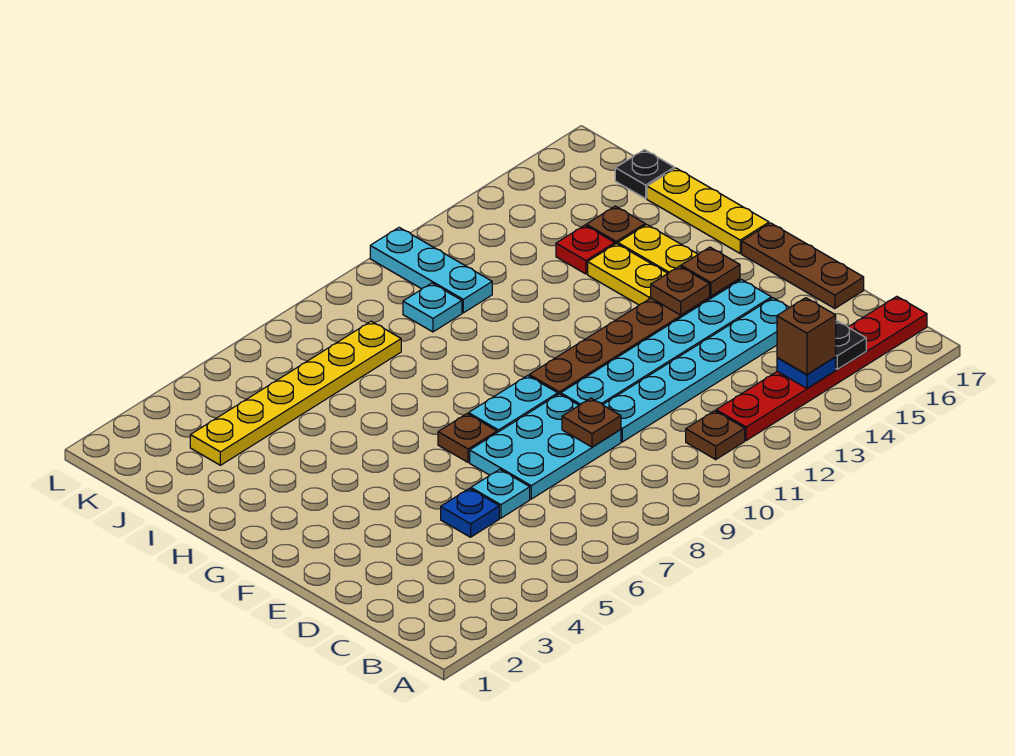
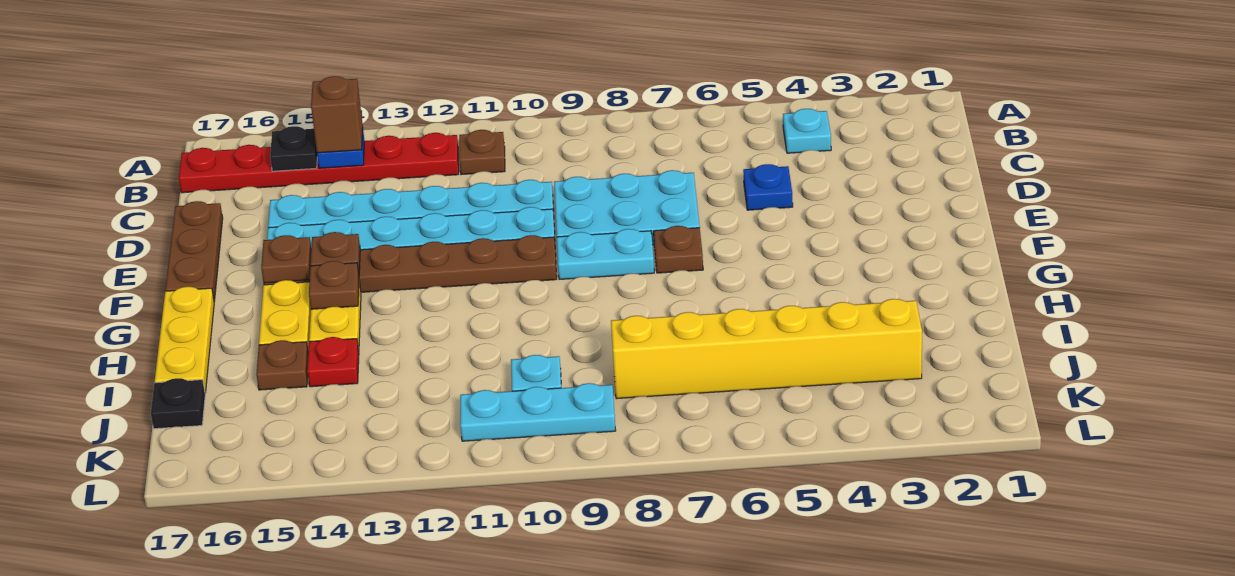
cyan plate D6 level 1 -> cyan plate B4 level 1
brown plate D9 level 2 -> brown plate G14 level 2
yellow plate J3:J8 level 1 -> yellow brick J3:J8 level 1
cyan plate J11:L11 level 1 -> cyan plate K9:K11 level 1

